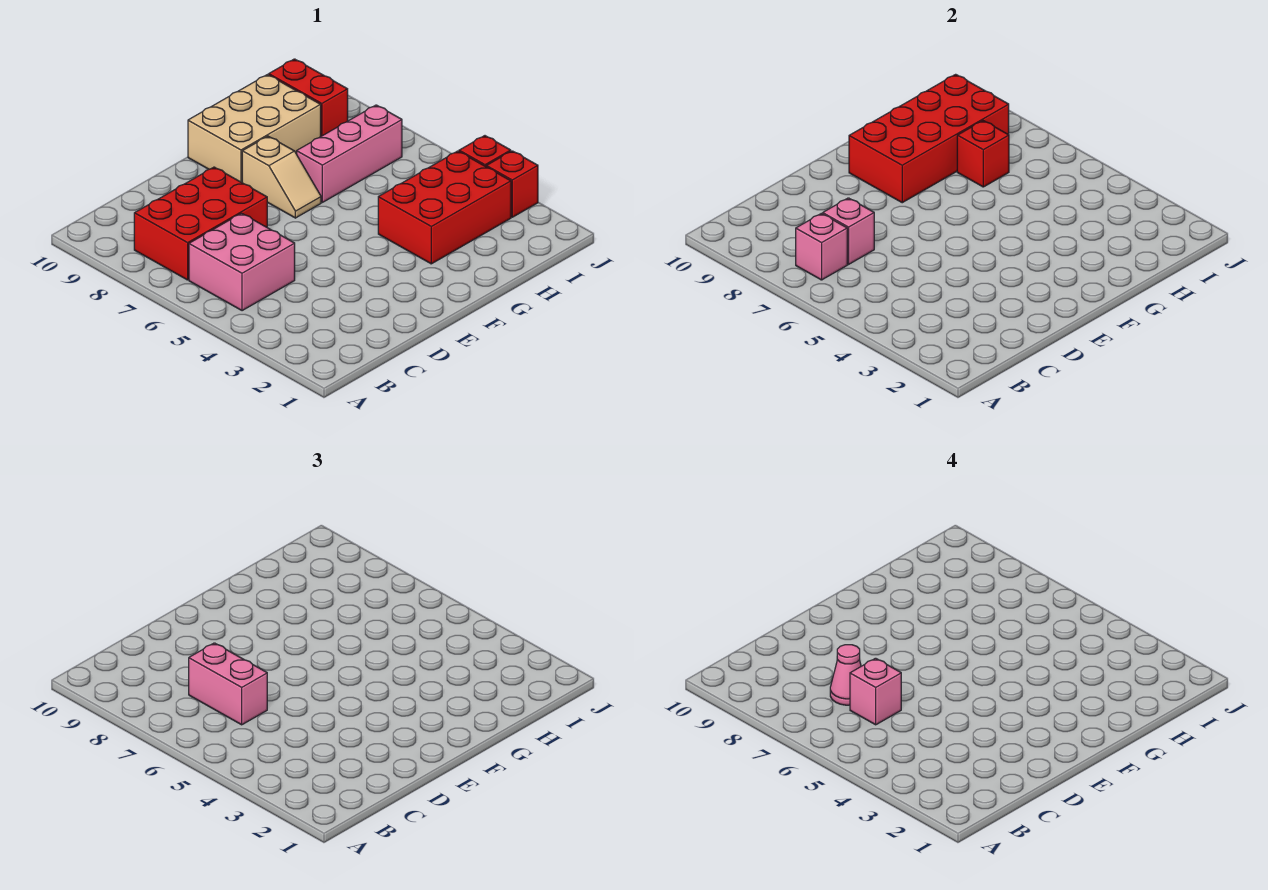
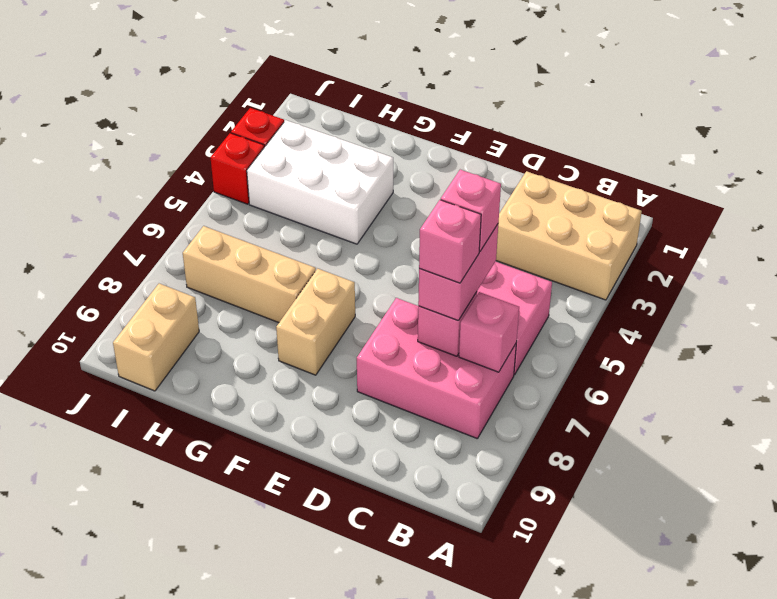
red brick B7:D8 level 1 -> pink brick B7:D8 level 1
pink cone C7 level 4 -> pink brick C7 level 4
tan slope F7:F8 level 1 top 8 -> tan brick F7:F8 level 1
red brick F8:I9 level 2 -> none
tan brick F9:H10 level 1 -> tan brick A2:C3 level 1
red brick G3:I4 level 1 -> white brick G3:I4 level 1
pink brick G7:I7 level 1 -> tan brick G7:I7 level 1
red brick H7 level 2 -> none
red brick I9:I10 level 1 -> tan brick I9:I10 level 1

